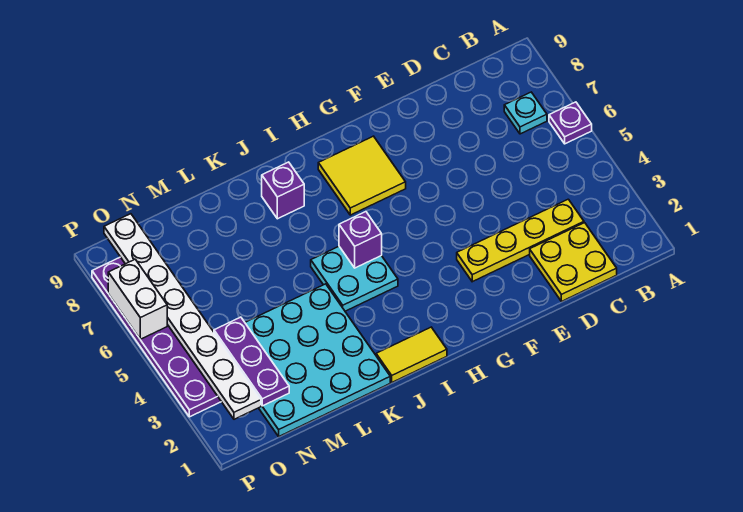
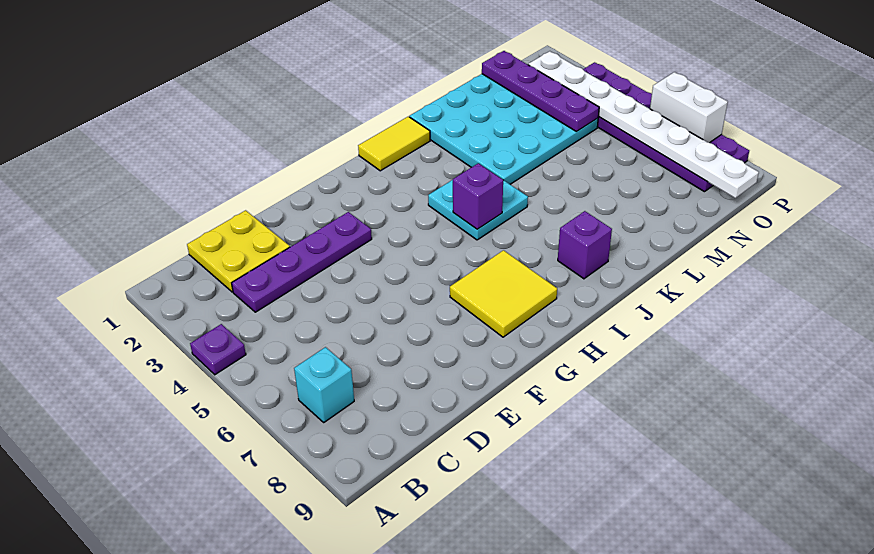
purple plate A6 level 1 -> purple plate A4 level 1
cyan plate B7 level 1 -> cyan brick B7 level 1
yellow plate C3:F3 level 1 -> purple plate C3:F3 level 1
purple plate N2:N4 level 2 -> purple plate N1:N4 level 2

